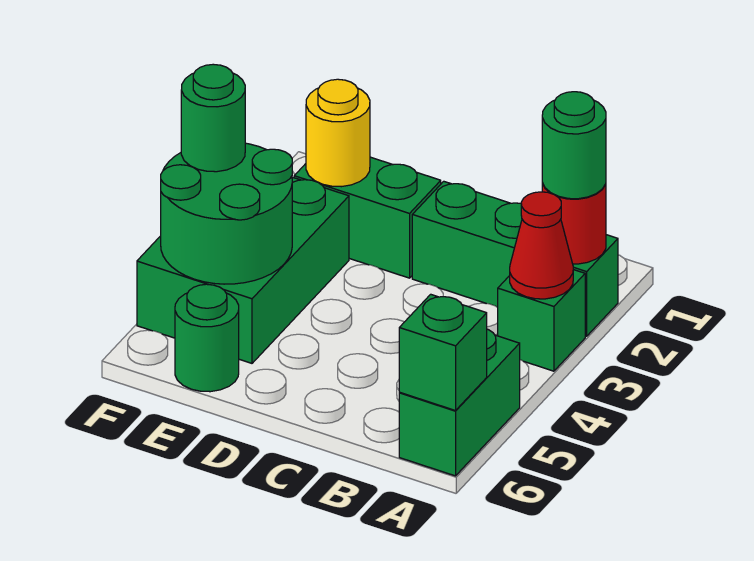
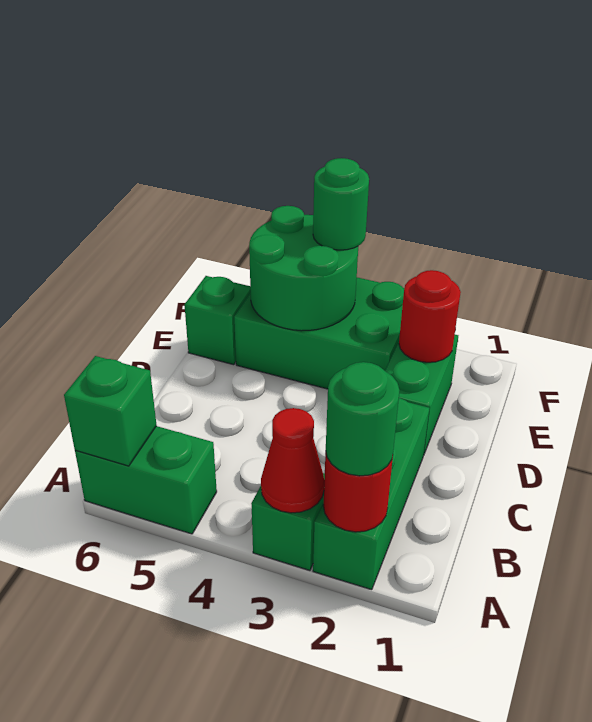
yellow round brick E2 level 2 -> red round brick E2 level 2
green round brick E6 level 1 -> green brick E6 level 1

